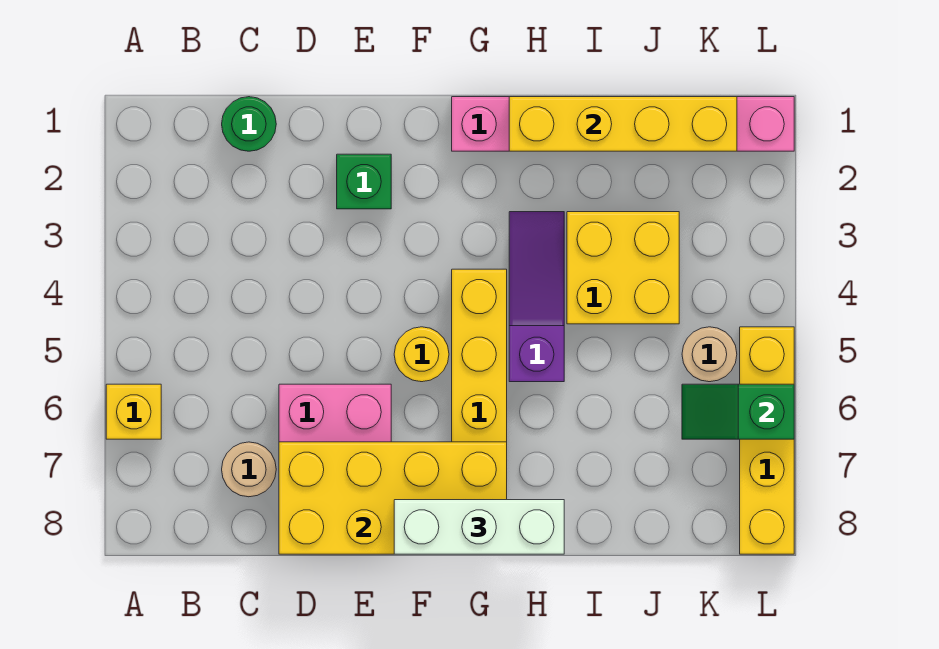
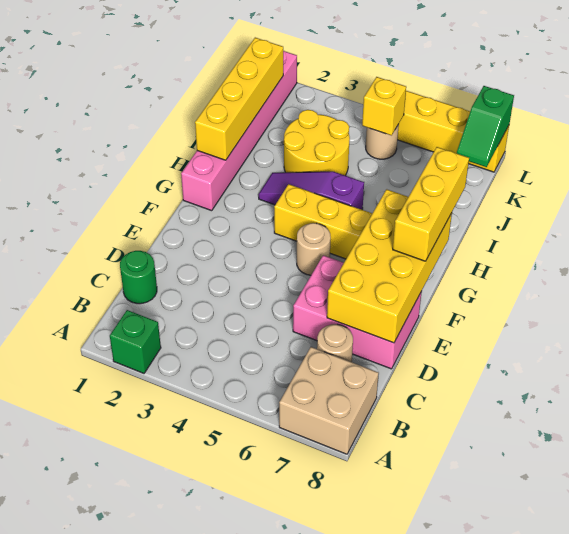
yellow brick A6 level 1 -> yellow brick K5 level 2
none -> tan brick A7:B8 level 1
green brick E2 level 1 -> green brick A2 level 1
yellow round brick F5 level 1 -> tan round brick F5 level 1
white brick F8:H8 level 3 -> yellow brick F8:H8 level 3
yellow brick I3:J4 level 1 -> yellow round brick I3:J4 level 1
green slope K6:L6 level 2 top L -> green slope K8:L8 level 2 top L

